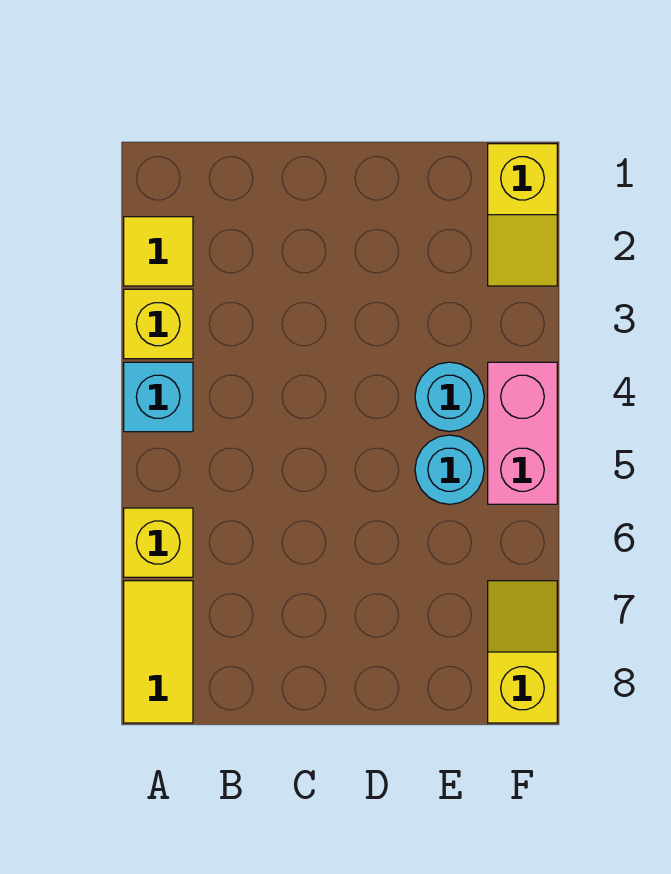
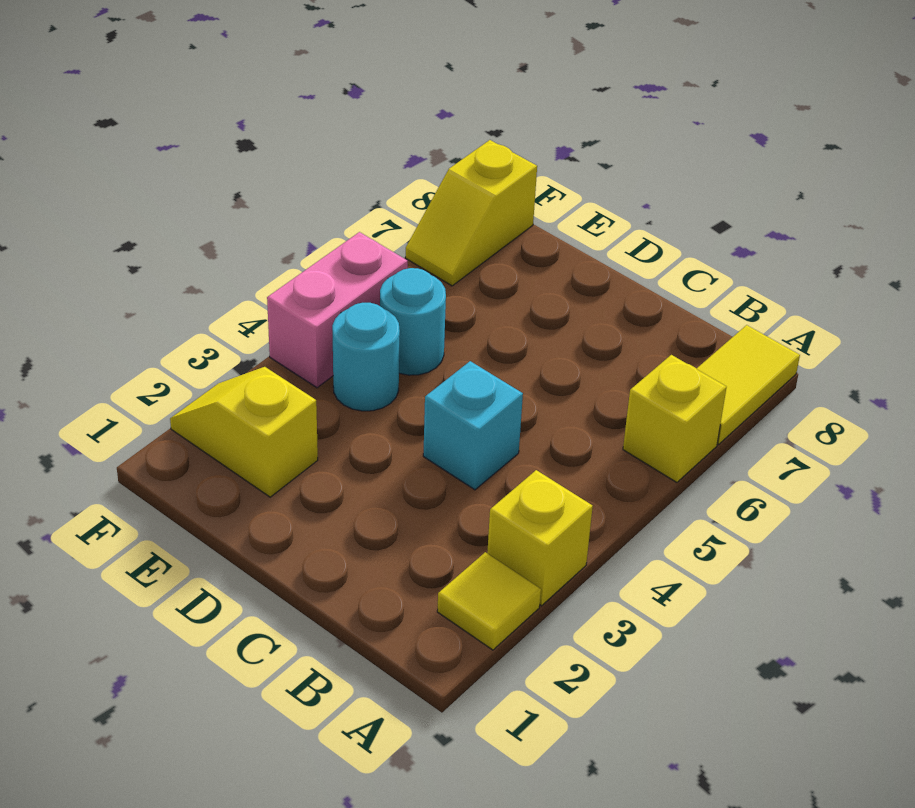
cyan brick A4 level 1 -> cyan brick C4 level 1
yellow slope F1:F2 level 1 top 1 -> yellow slope E2:F2 level 1 top E

